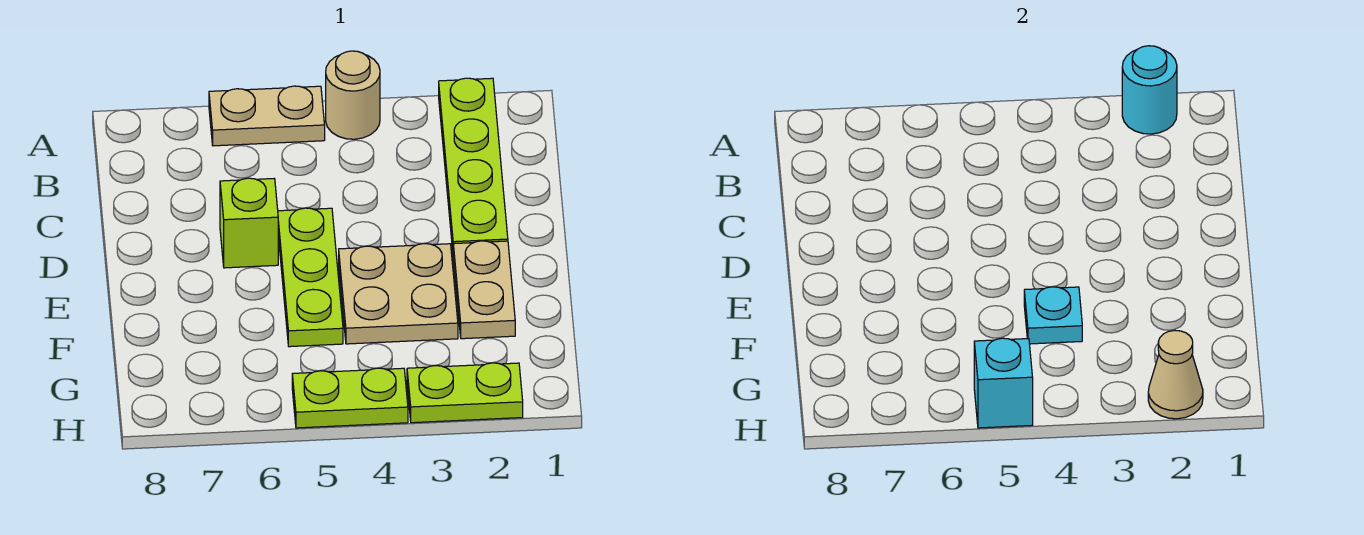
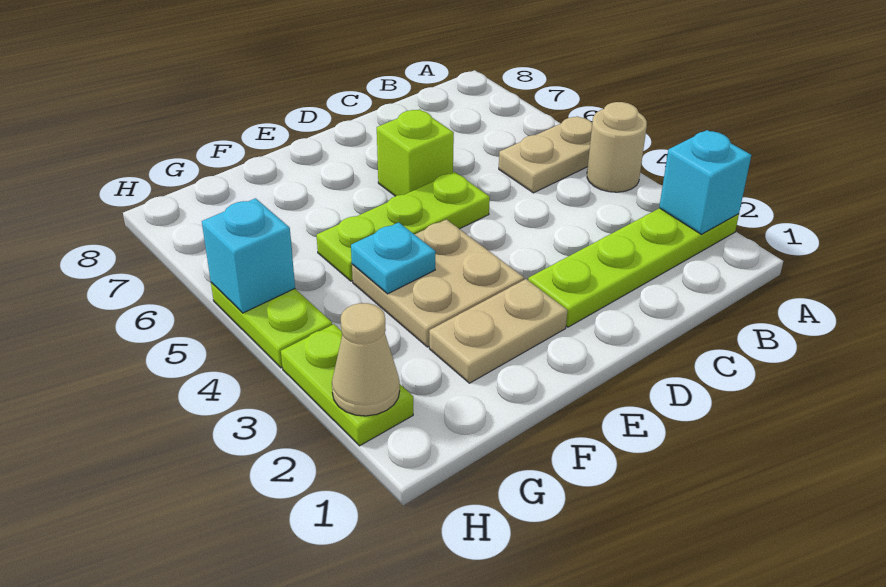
cyan round brick A2 level 2 -> cyan brick A2 level 2
tan plate A5:A6 level 1 -> tan plate A5:B5 level 1

